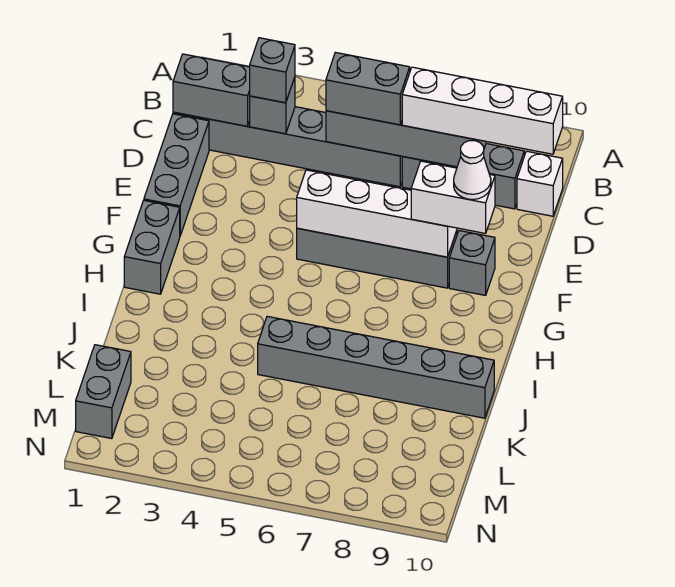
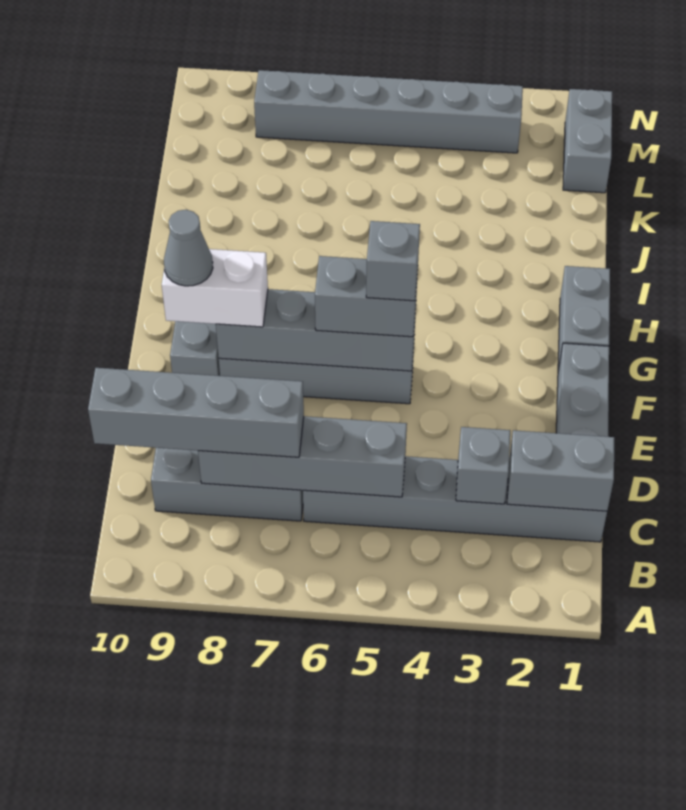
grey brick C3 level 3 -> grey brick F5 level 4
grey brick C5:C6 level 3 -> grey brick F5:F6 level 3
white brick C7:C10 level 3 -> grey brick C7:C10 level 3
white brick C10 level 1 -> none
white brick F5:F8 level 2 -> grey brick F5:F8 level 2
white cone F9 level 4 -> grey cone F9 level 4
grey brick J5:J10 level 1 -> grey brick M3:M8 level 1

